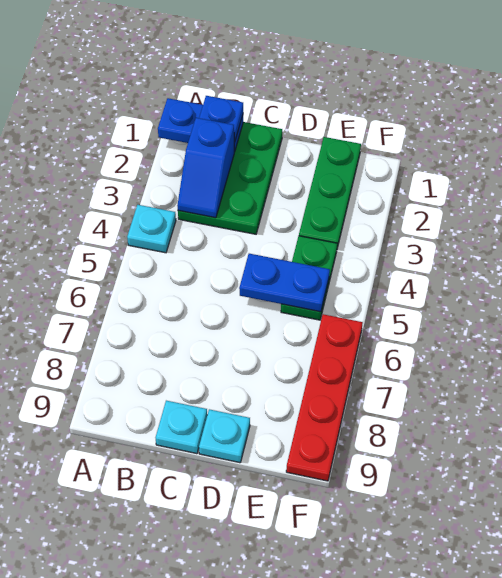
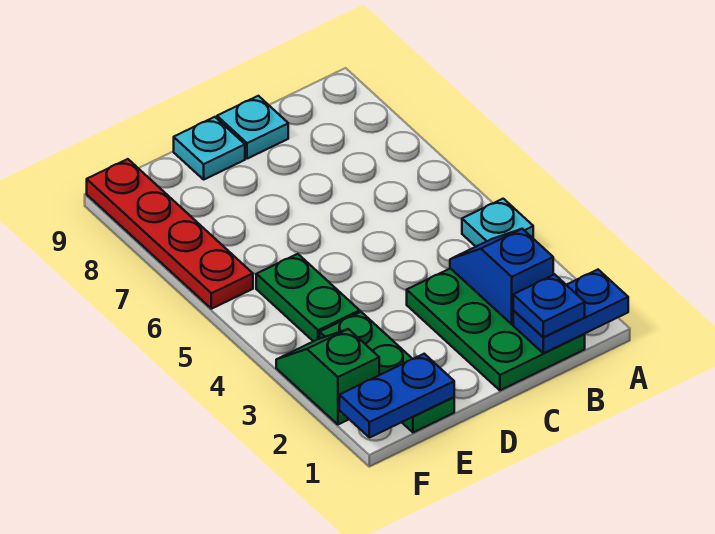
blue plate D5:E5 level 2 -> blue plate E1:F1 level 2
none -> green slope F2:F3 level 1 top 2

